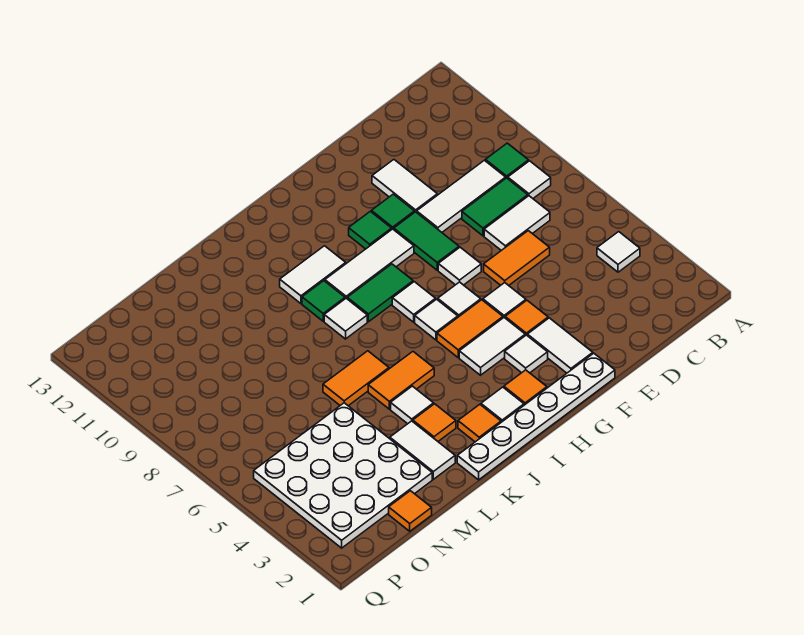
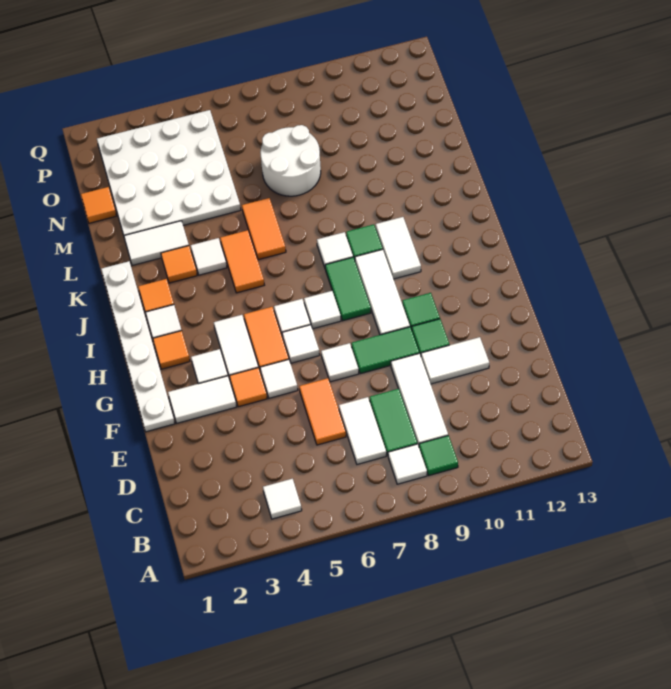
none -> white round brick M7:N8 level 1

